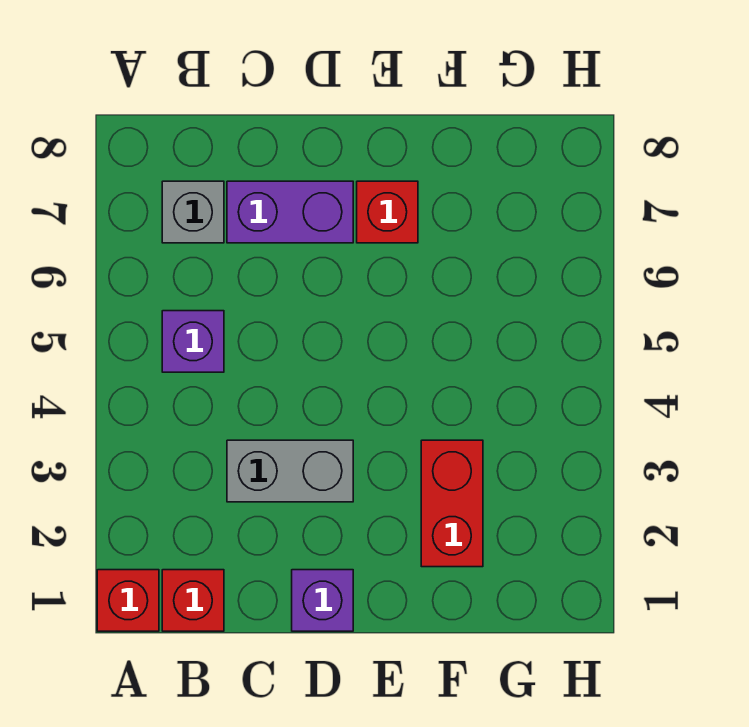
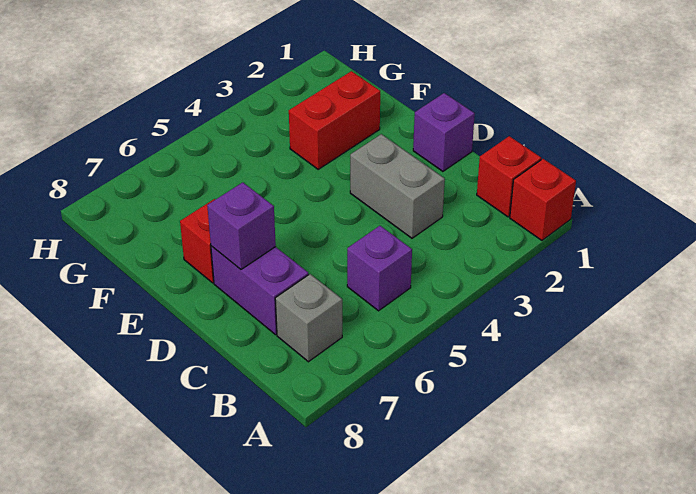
none -> purple brick D7 level 2

